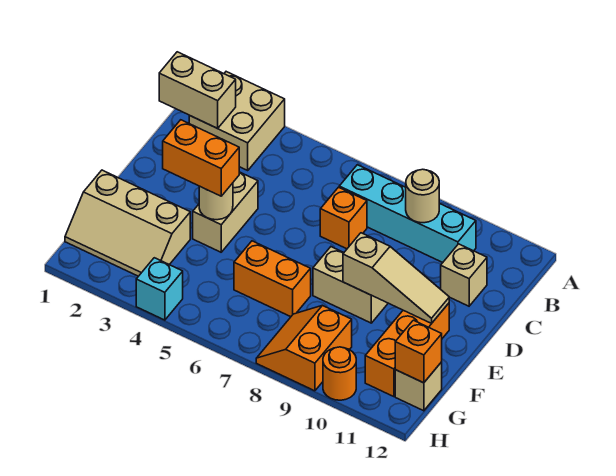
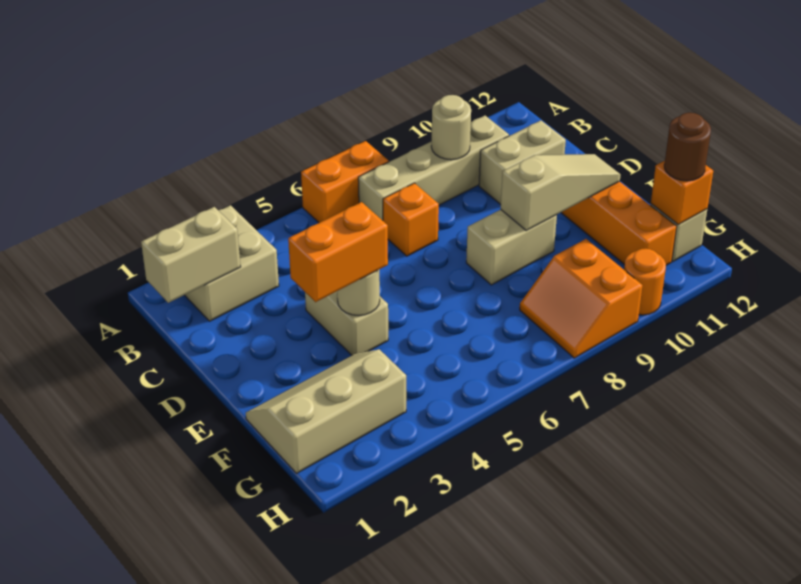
cyan brick B7:B10 level 1 -> tan brick B7:B10 level 1
tan brick C11 level 1 -> tan brick C10:C11 level 1
tan slope F1:G3 level 1 top F -> tan slope F1:G3 level 1 top G
orange brick F6:F7 level 1 -> orange brick A6:A7 level 1
none -> brown round brick G12 level 3
cyan brick H4 level 1 -> none

